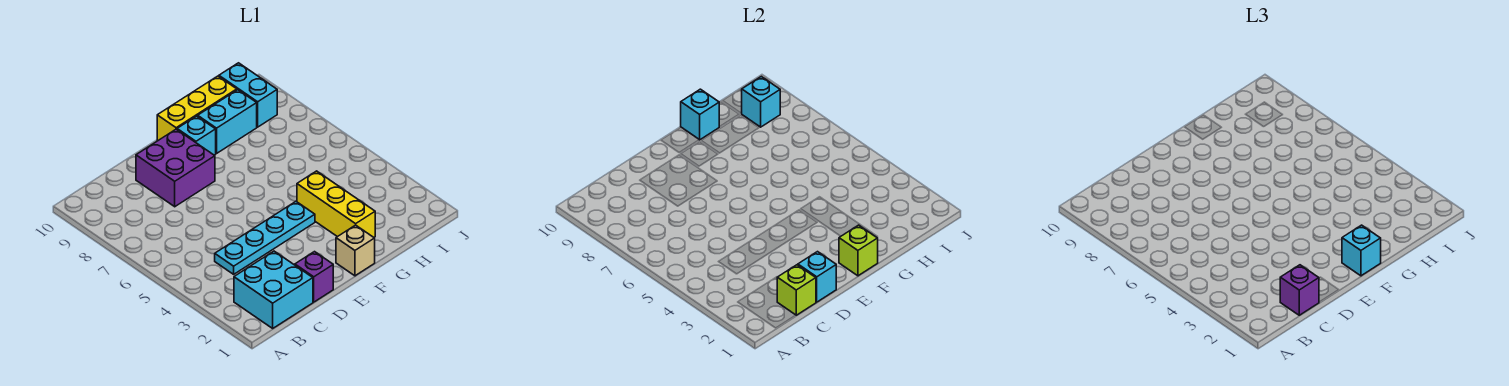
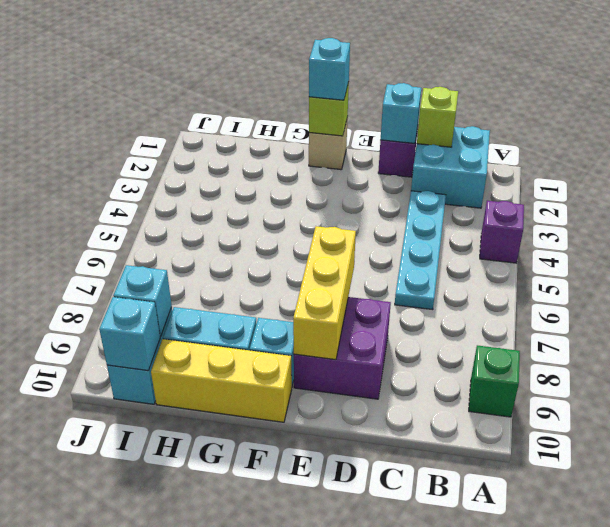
none -> green brick A9 level 1
purple brick C1 level 3 -> purple brick A4 level 1
cyan plate C4:F4 level 1 -> cyan plate C3:C6 level 1
yellow brick G2:G4 level 1 -> yellow brick E7:E9 level 2
cyan brick G10 level 2 -> cyan brick I10 level 2

